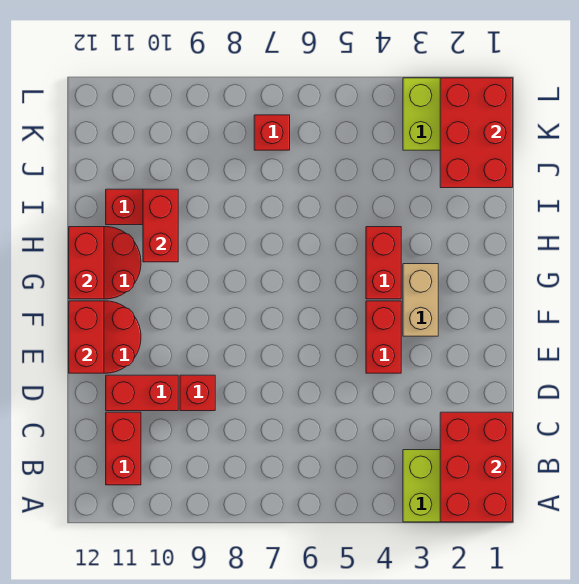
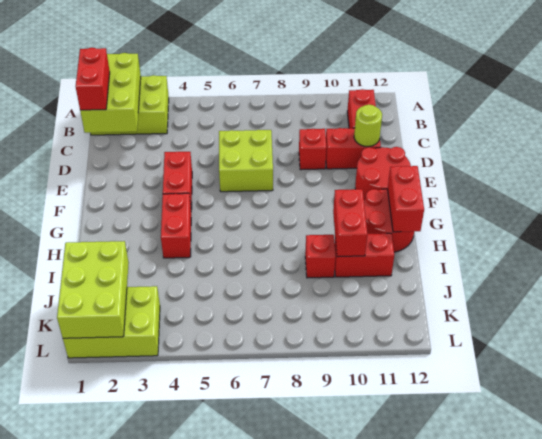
red brick A1:C2 level 2 -> lime brick A1:C2 level 2
none -> lime brick D6:E7 level 1
none -> lime round brick D11 level 2
red brick E12:F12 level 2 -> red brick B1:C1 level 3
tan brick F3:G3 level 1 -> none
red brick J1:L2 level 2 -> lime brick J1:L2 level 2
red brick K7 level 1 -> red brick I9 level 1

